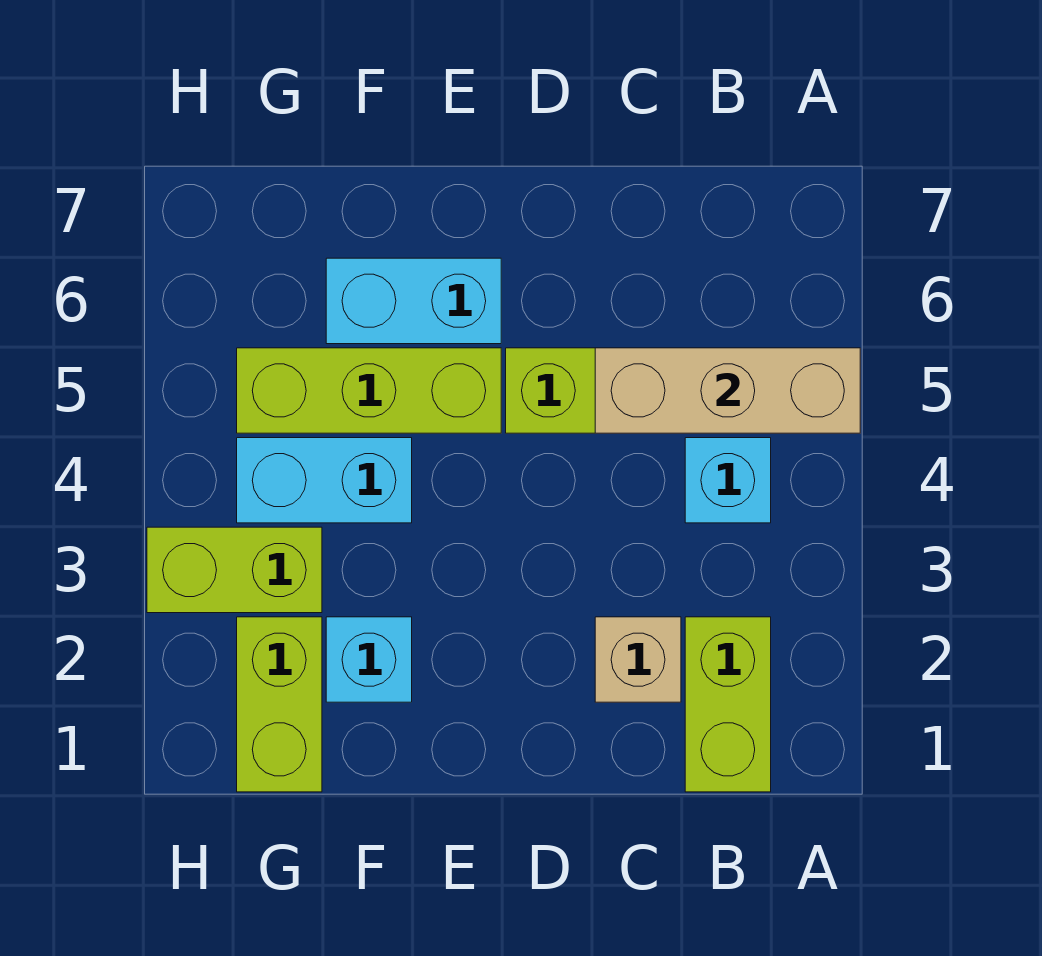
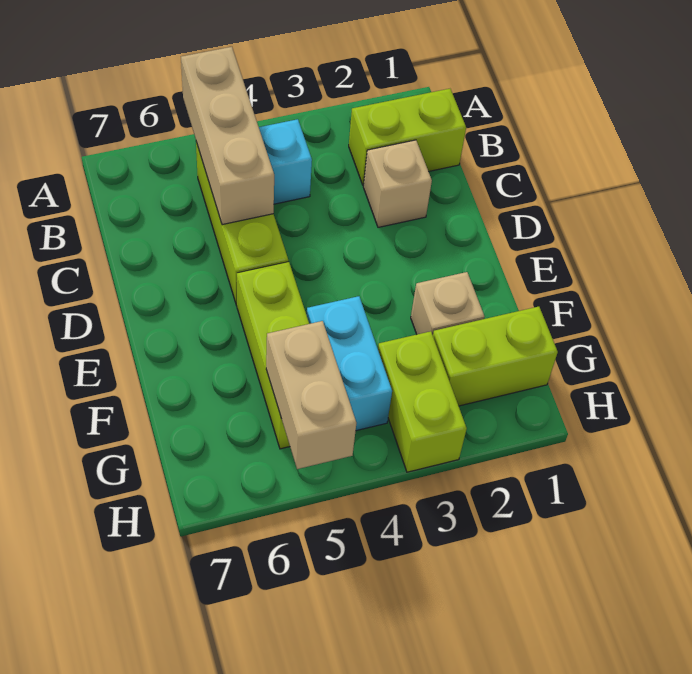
cyan brick E6:F6 level 1 -> none
cyan brick F2 level 1 -> tan brick F2 level 1
none -> tan brick G5:H5 level 2

